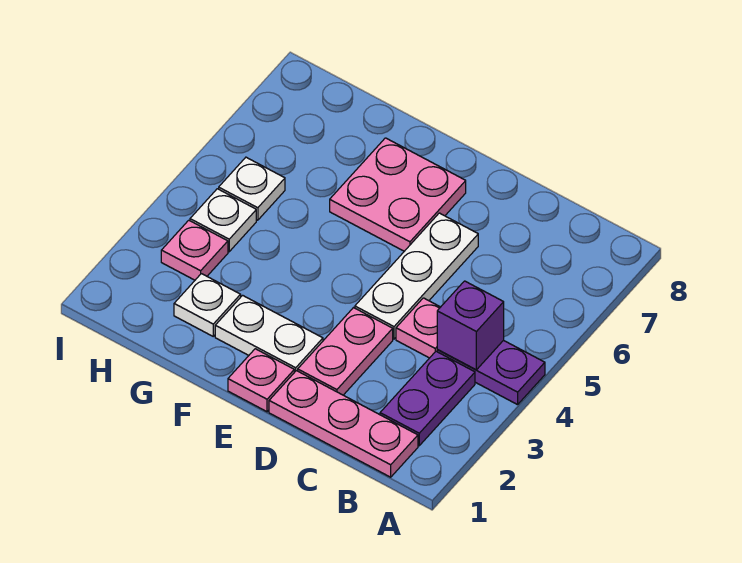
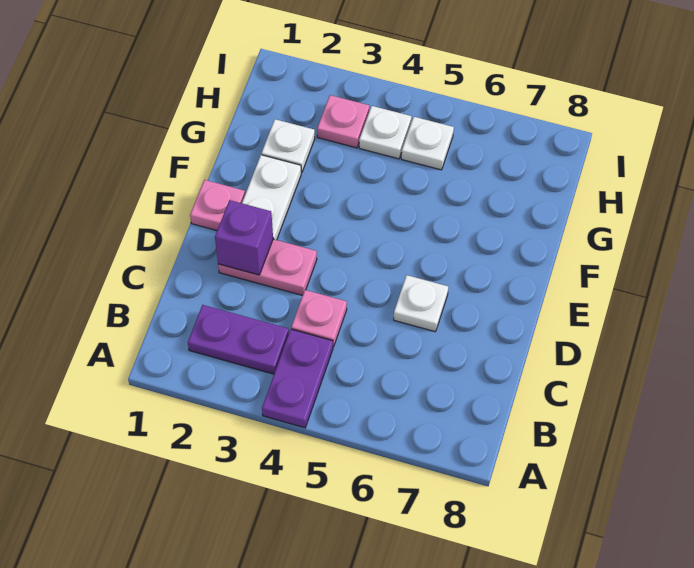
pink plate B1:D1 level 1 -> none
purple brick B4 level 2 -> purple brick D2 level 2
white plate D4:D6 level 1 -> white plate D6 level 1
pink plate E6:F7 level 1 -> none

